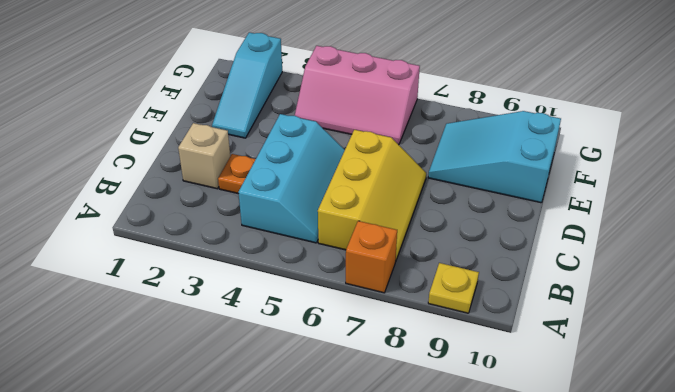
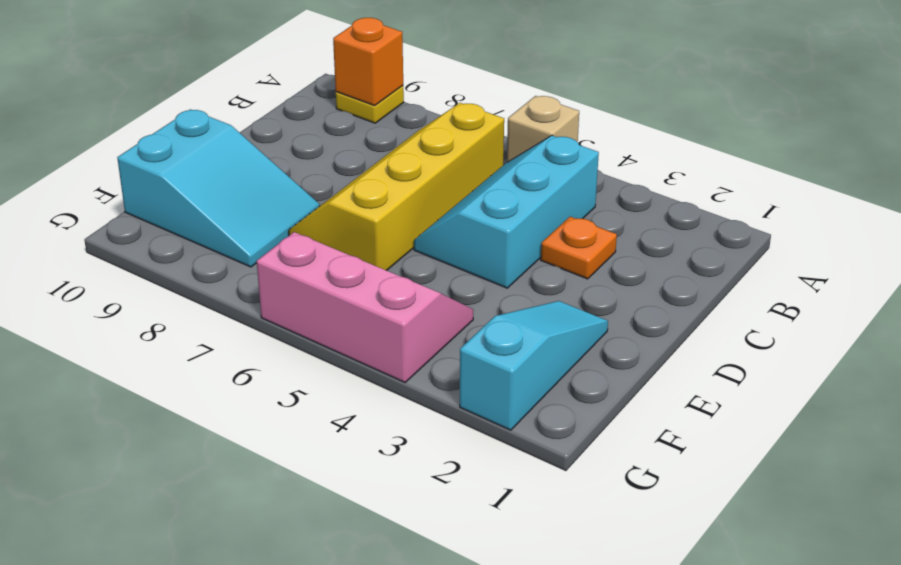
orange brick A7 level 1 -> orange brick A9 level 2
yellow slope B6:D7 level 1 top 6 -> yellow slope B6:E7 level 1 top 6
tan brick C2 level 1 -> tan brick A5 level 1

